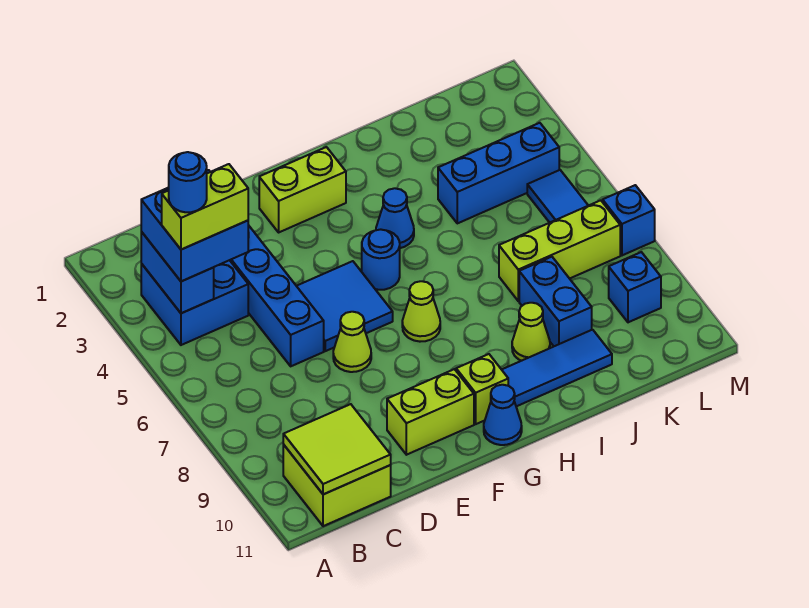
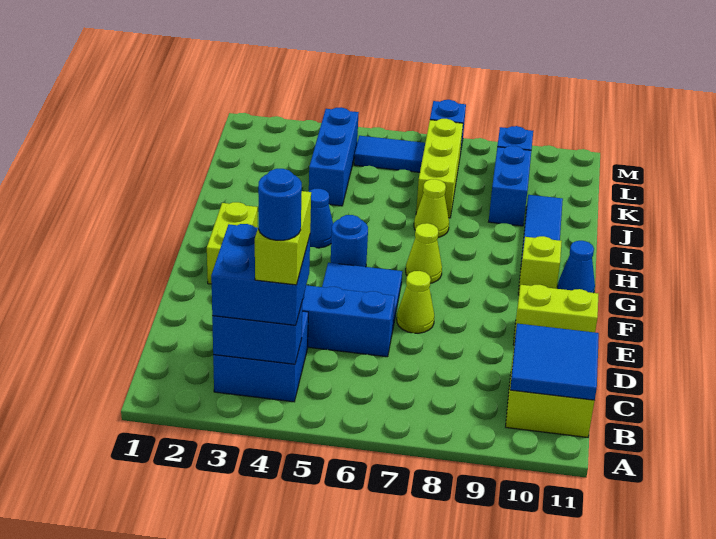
lime tile B10:C11 level 2 -> blue tile B10:C11 level 2
lime brick E10:F10 level 1 -> lime brick E10:E11 level 1
lime cone I9 level 1 -> lime cone I7 level 1
blue brick J8:J9 level 1 -> blue brick J9:K9 level 1

